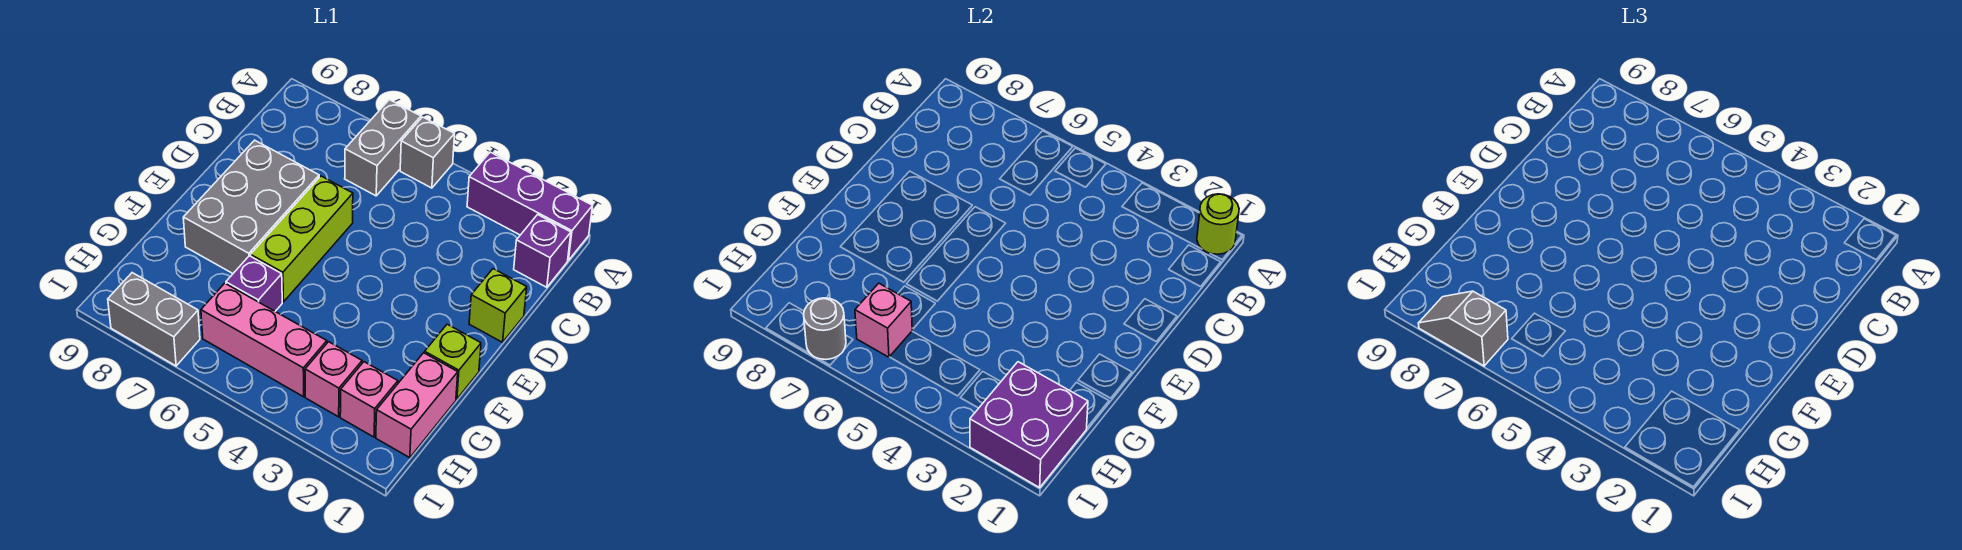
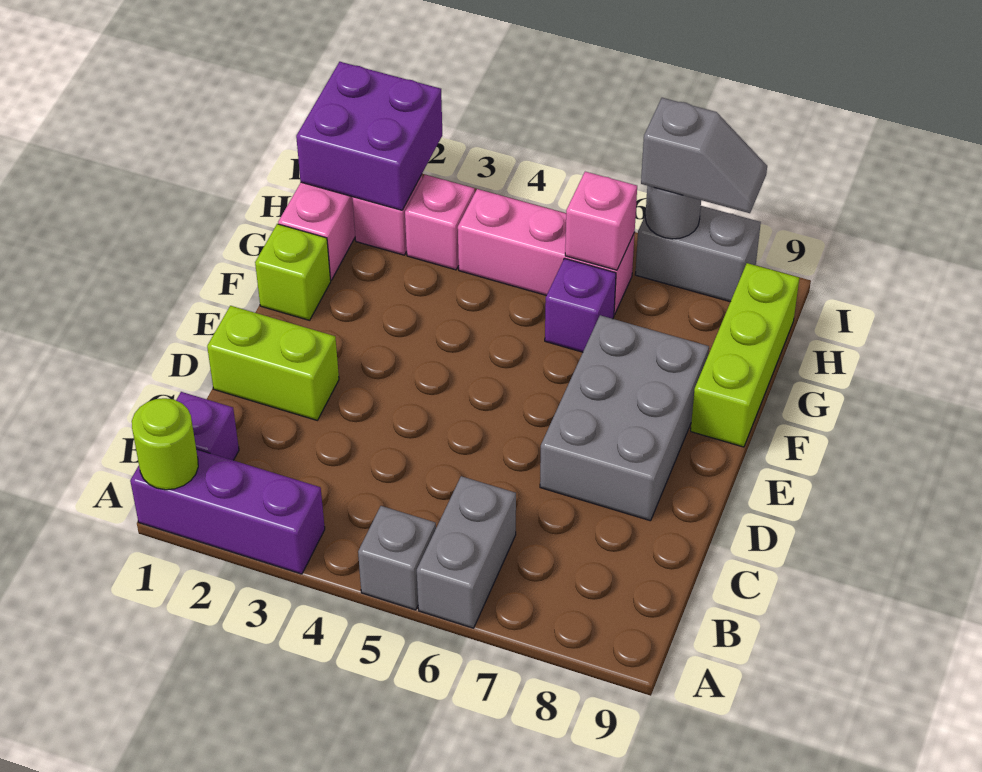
lime brick D1 level 1 -> lime brick D1:D2 level 1
lime brick D6:F6 level 1 -> lime brick F9:H9 level 1

